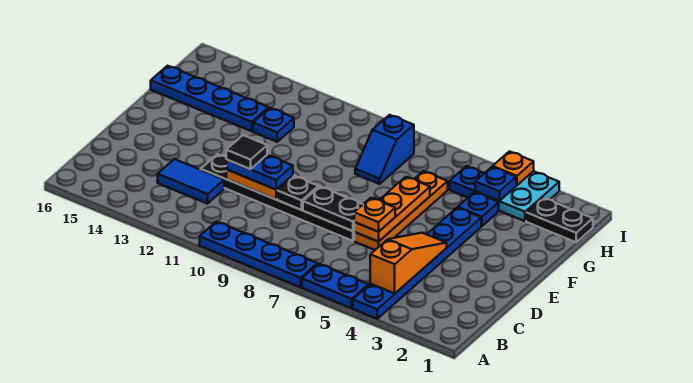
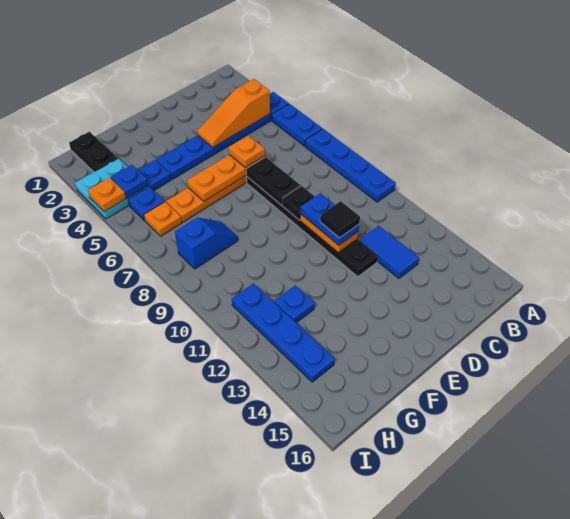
blue plate G13:G16 level 1 -> blue plate H11:H14 level 1
none -> orange plate H6 level 1

